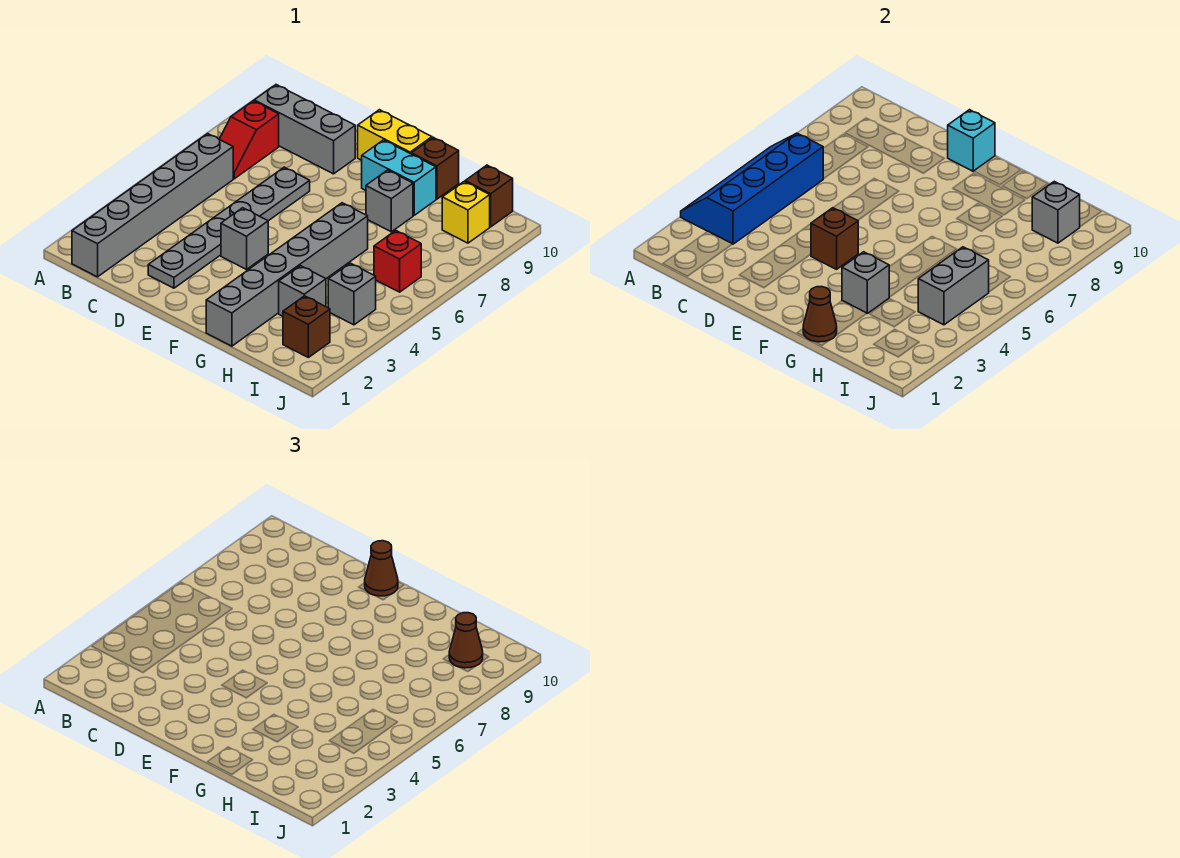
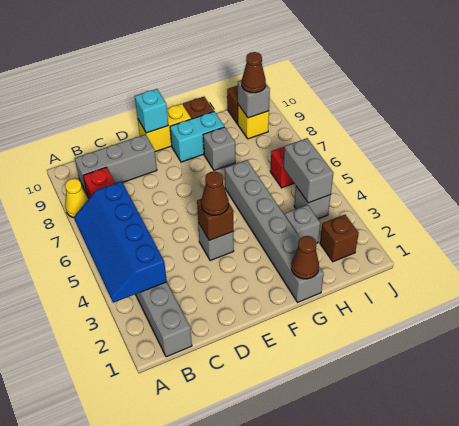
none -> yellow cone A8 level 1
grey plate D2:D7 level 1 -> none
brown cone E10 level 3 -> brown cone E4 level 3
grey brick G3 level 2 -> none

